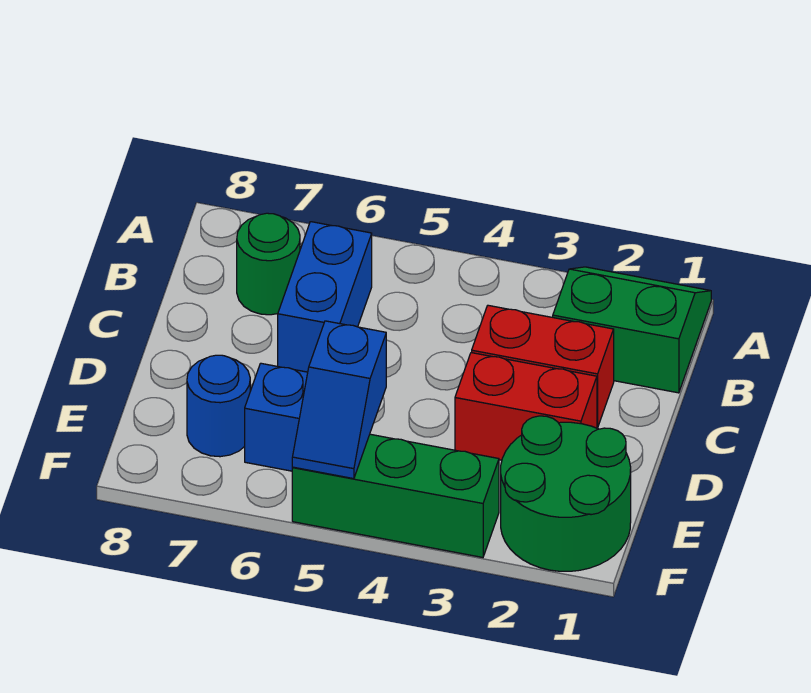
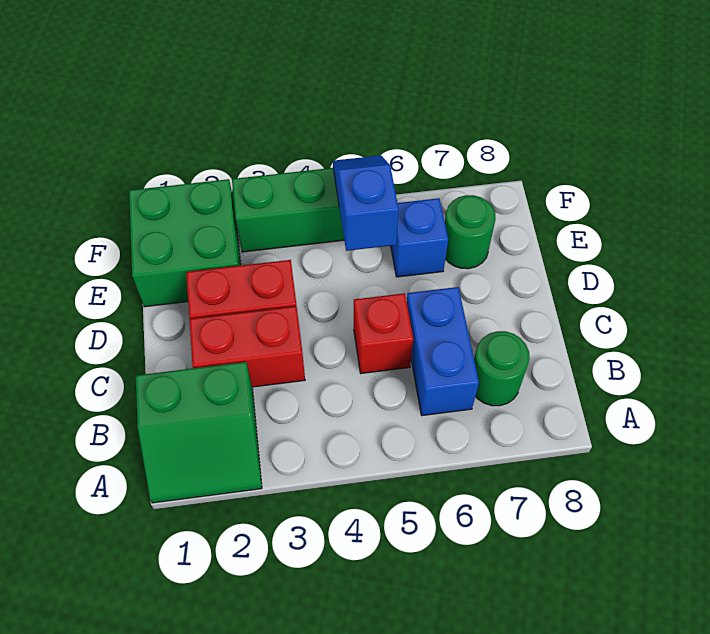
none -> red brick C5 level 1
green round brick E1:F2 level 1 -> green brick E1:F2 level 1
blue round brick E7 level 1 -> green round brick E7 level 1

